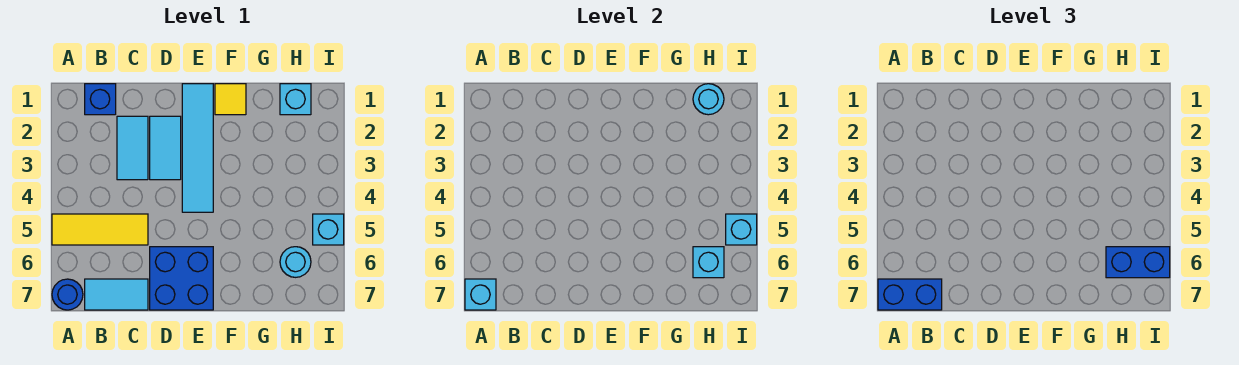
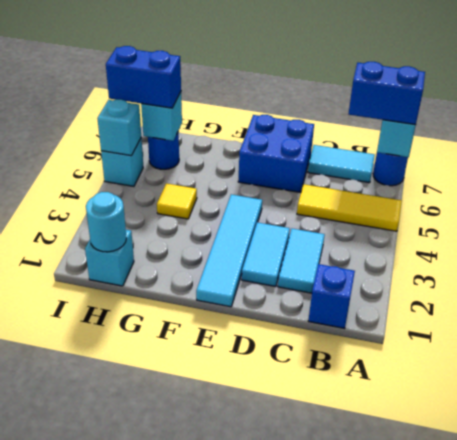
yellow tile F1 level 1 -> yellow tile G4 level 1
cyan round brick H6 level 1 -> blue round brick H6 level 1

